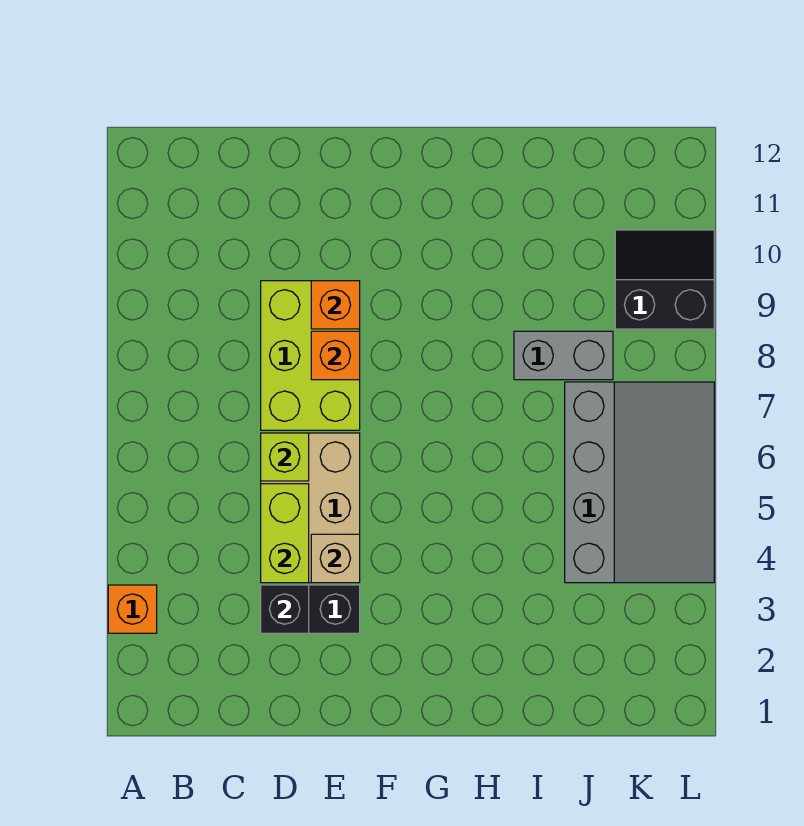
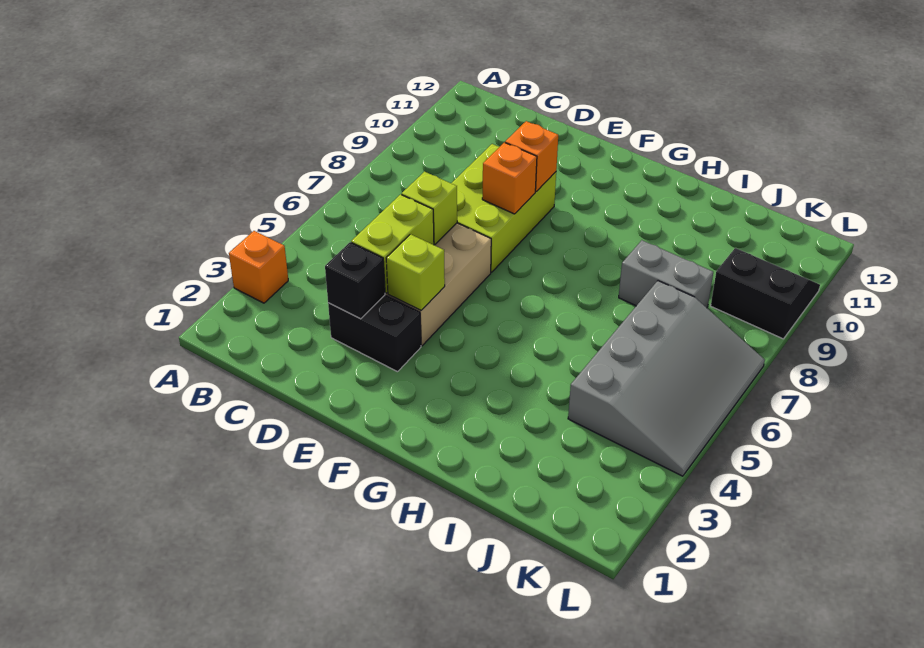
tan brick E4 level 2 -> lime brick E4 level 2

